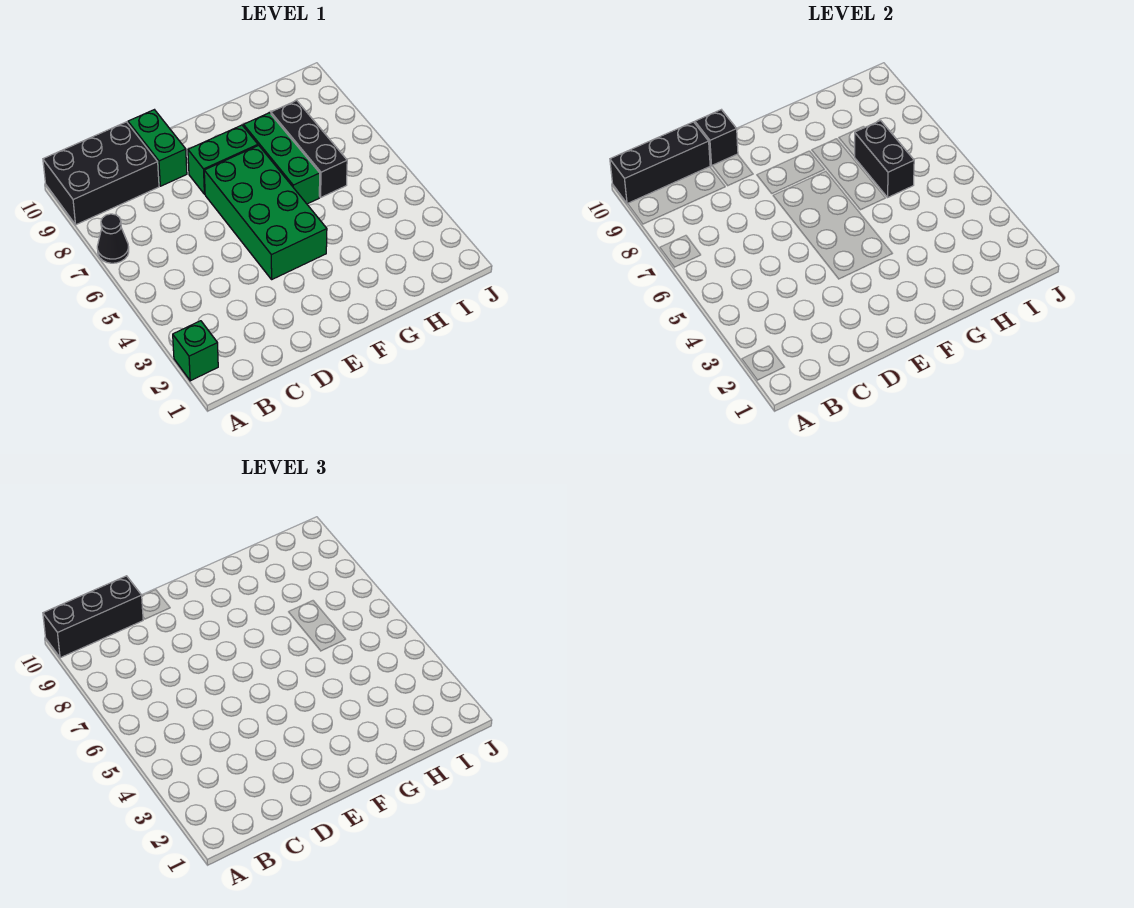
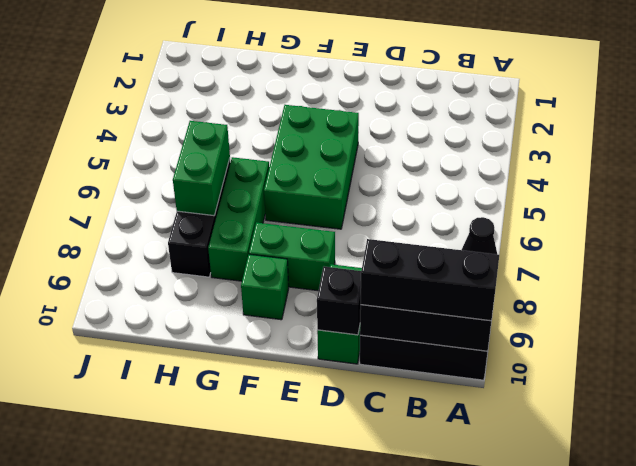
green brick A2 level 1 -> green brick F9 level 1
green brick E4:F7 level 1 -> green brick E4:F6 level 1
black brick H6:H7 level 2 -> green brick H6:H7 level 2

